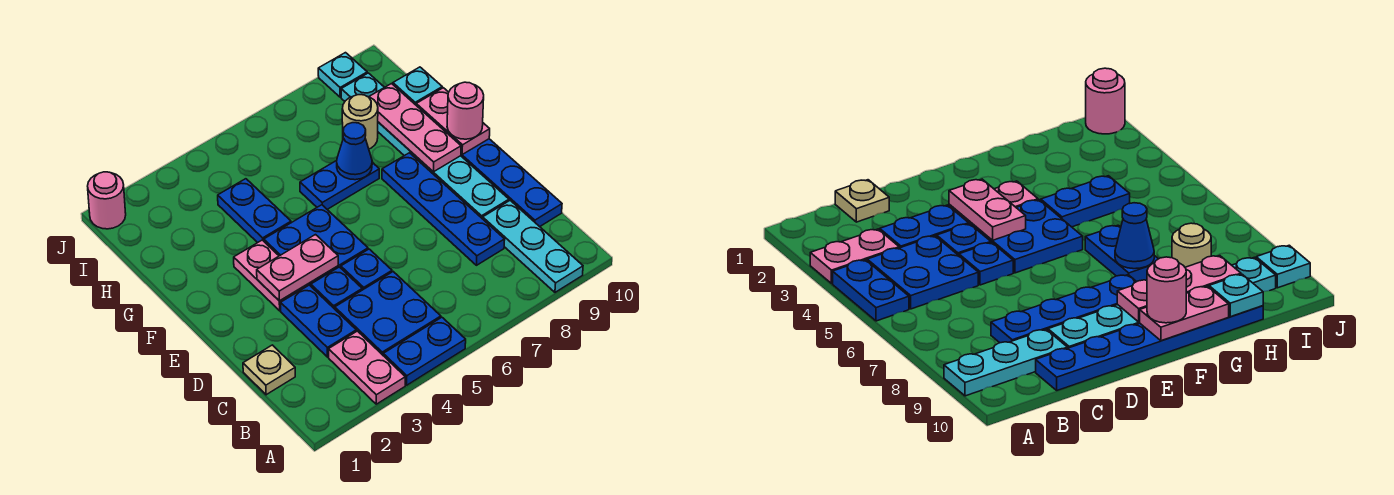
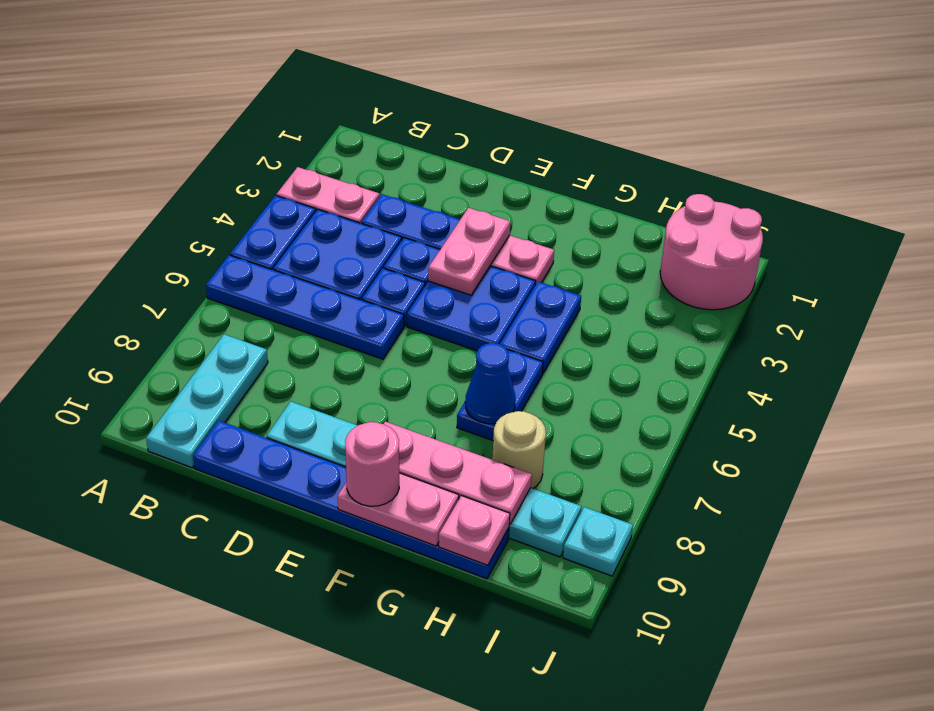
cyan plate A9:C9 level 1 -> cyan plate B8:B10 level 1
tan plate C1 level 1 -> none
blue plate C8:F8 level 1 -> blue plate A6:D6 level 1
blue plate G4:H4 level 1 -> blue plate G4:G5 level 1
cyan plate H10 level 2 -> pink plate H10 level 2
pink round brick J1 level 1 -> pink round brick I1:J2 level 1

